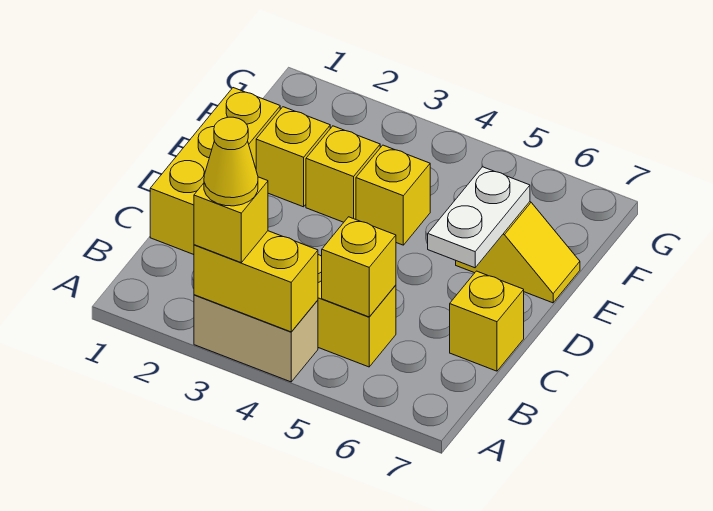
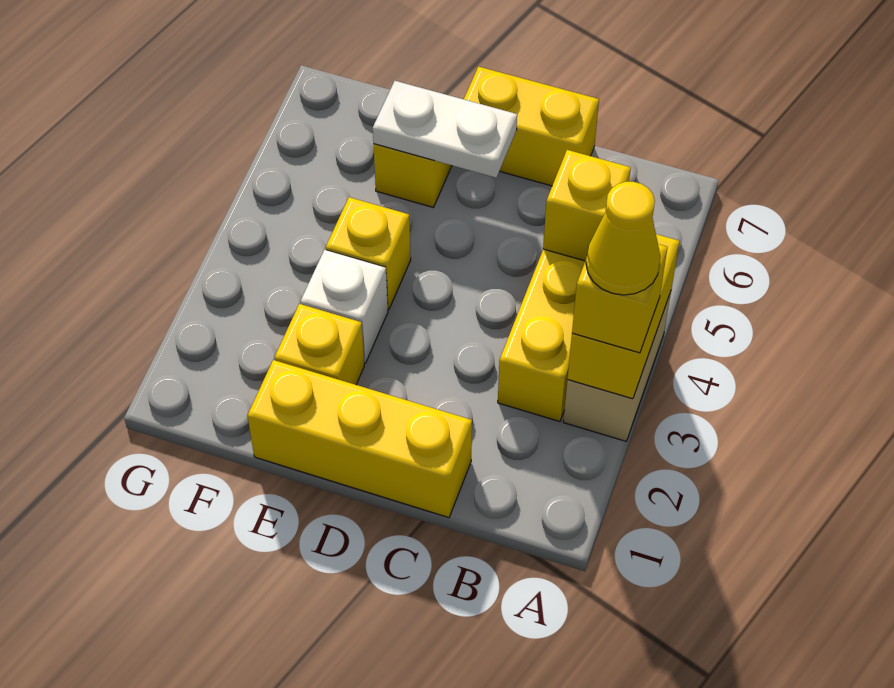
yellow brick C7 level 1 -> yellow brick C7:D7 level 1
yellow brick E3 level 1 -> white brick E3 level 1

